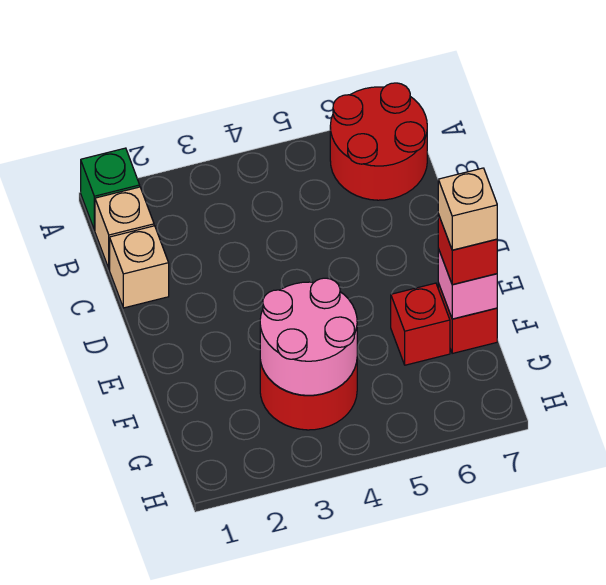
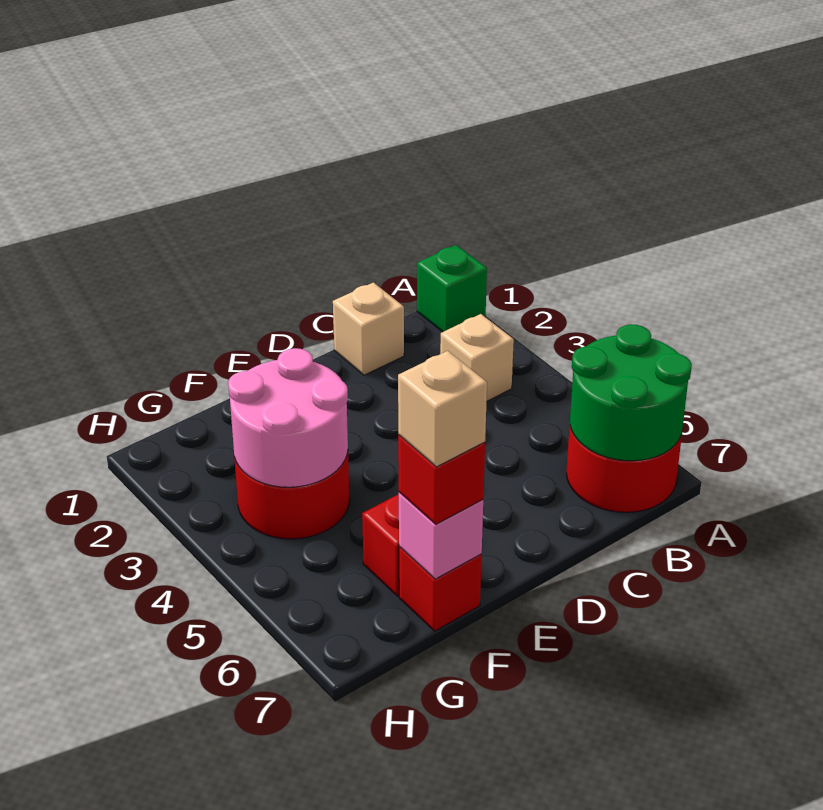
none -> green round brick A6:B7 level 2
tan brick B1 level 1 -> tan brick B3 level 1

